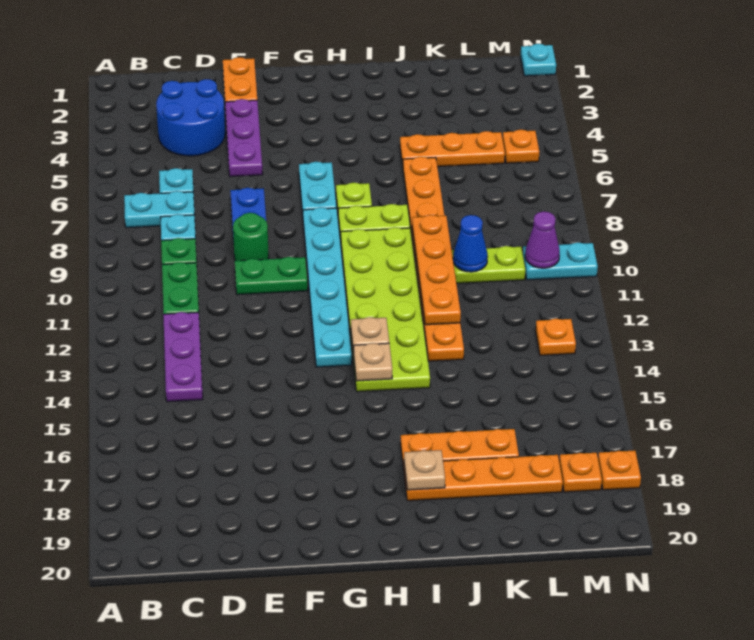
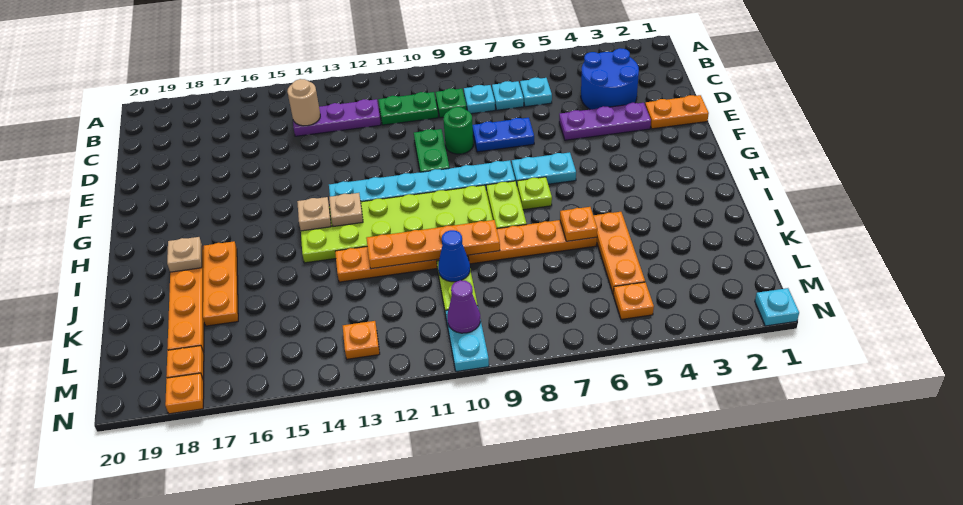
cyan plate B7:C7 level 1 -> cyan plate C7 level 1
none -> tan round brick C14 level 2
none -> orange plate J6 level 2

